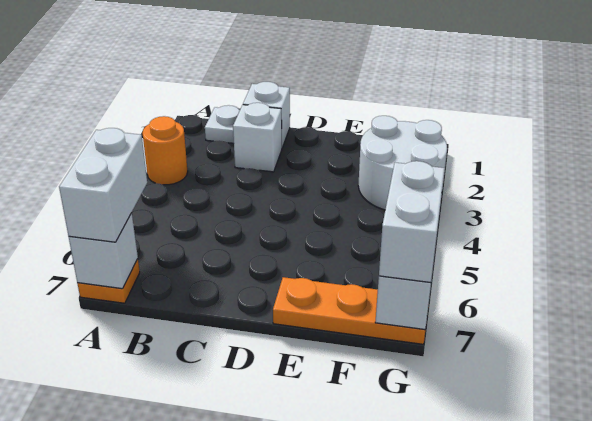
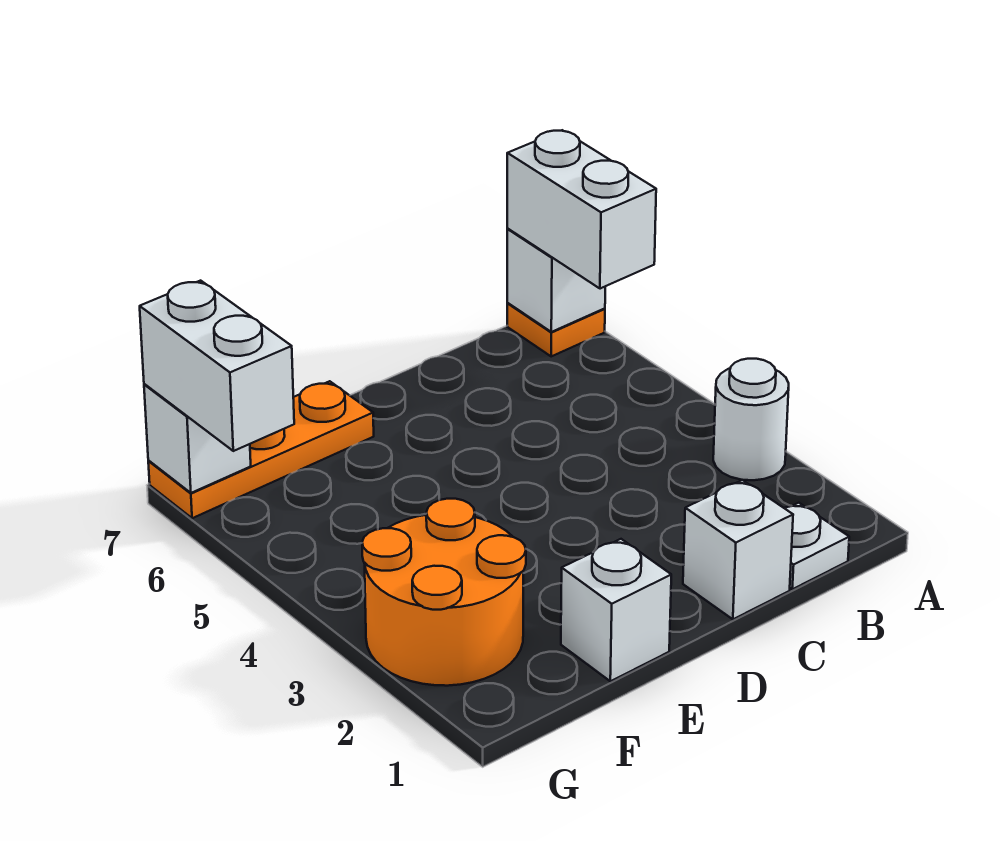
orange round brick A3 level 1 -> white round brick A3 level 1
white brick C2 level 1 -> white brick E1 level 1
white round brick F2:G3 level 1 -> orange round brick F2:G3 level 1

